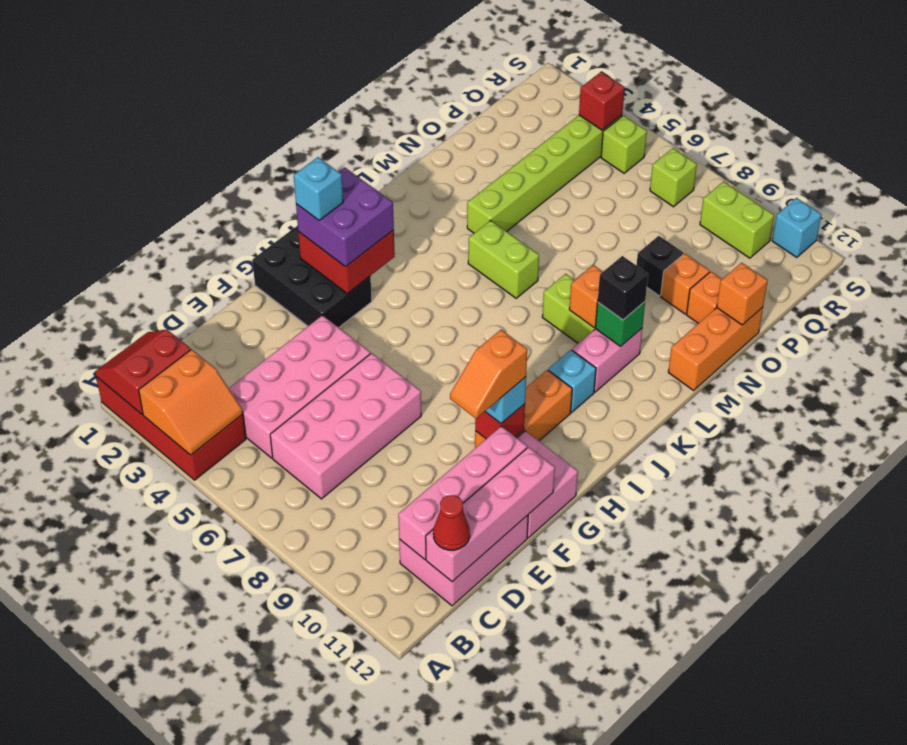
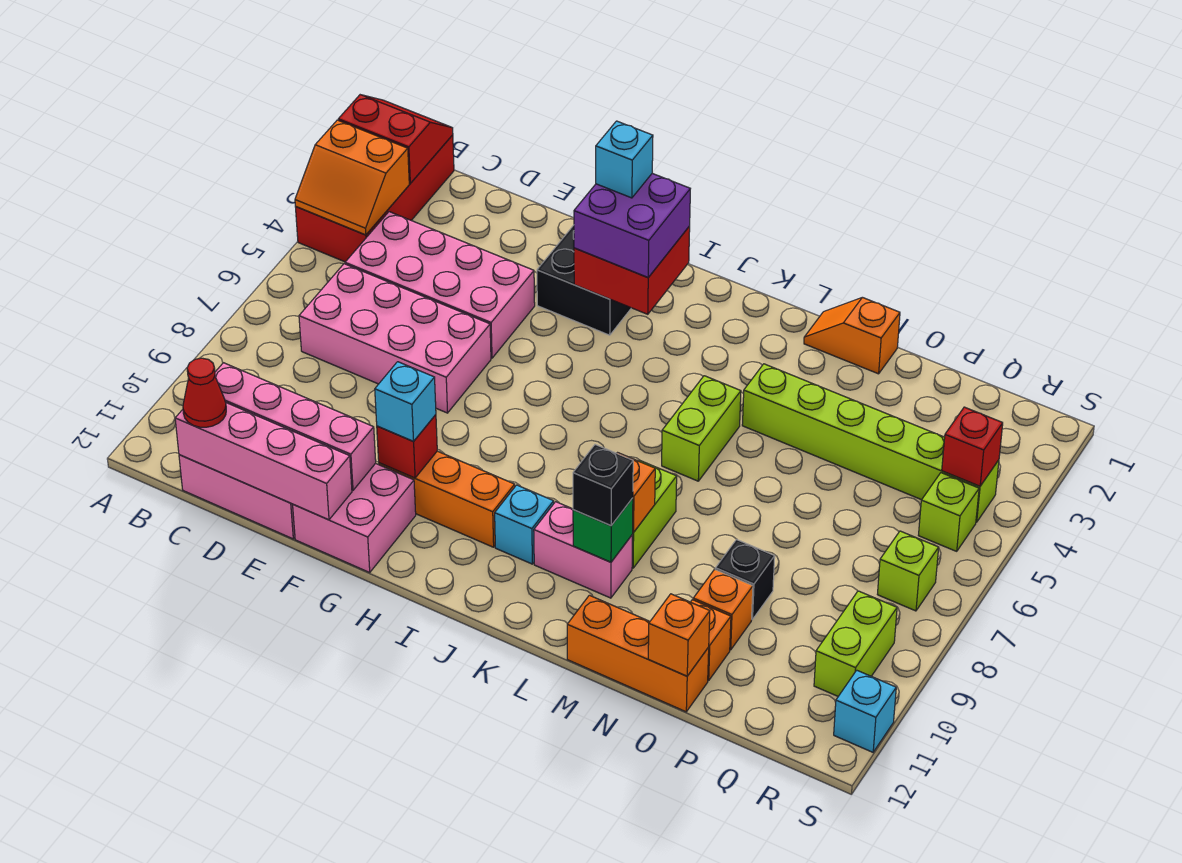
orange slope F10:G10 level 4 top G -> orange slope M1:N1 level 1 top N

